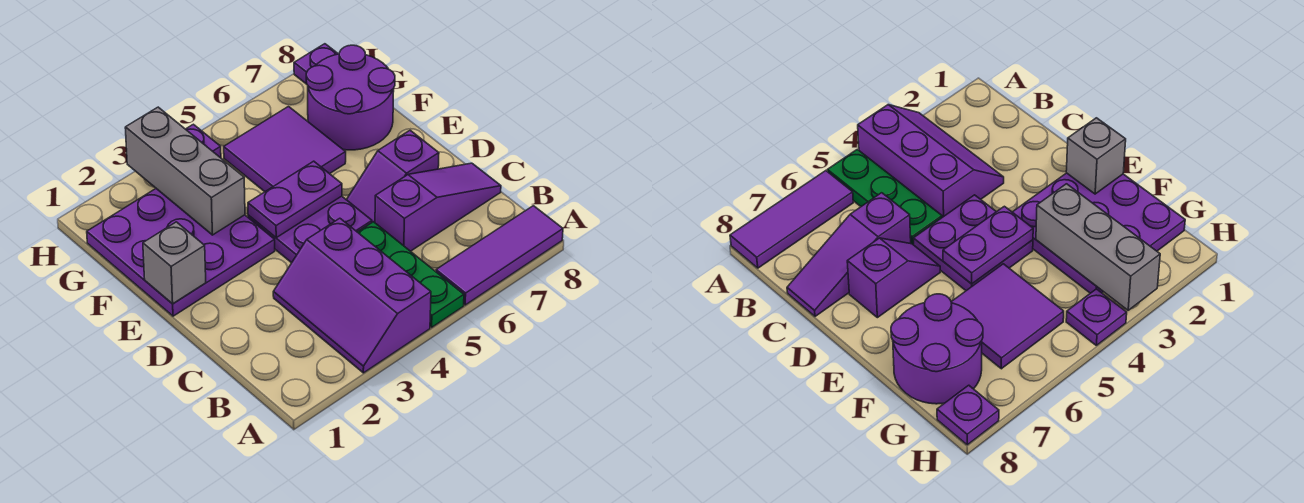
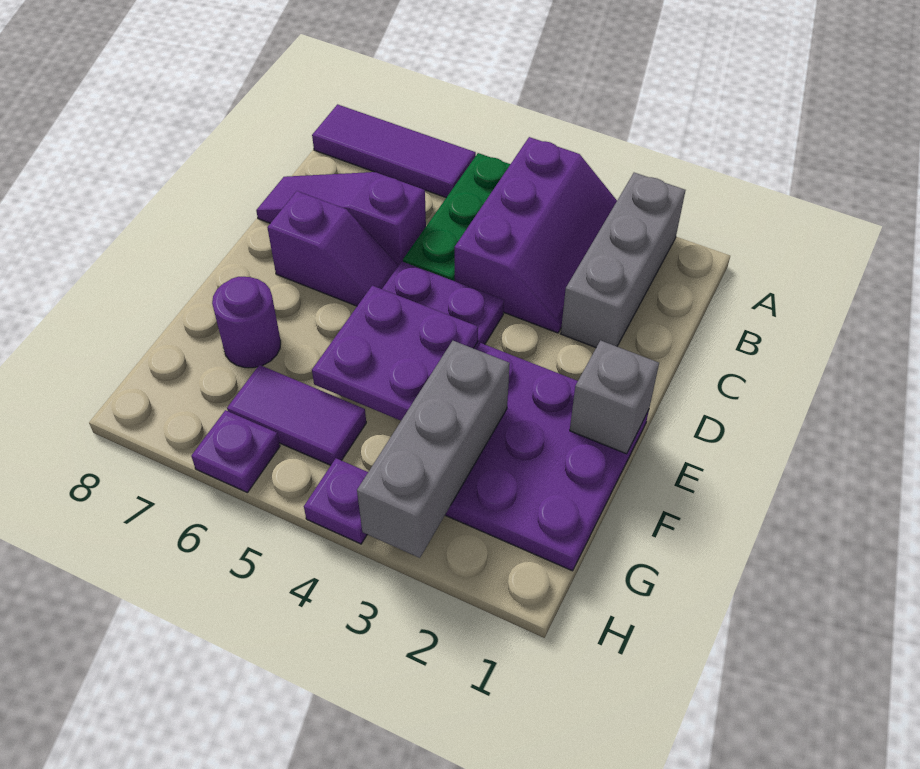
none -> grey brick A2:C2 level 1
purple plate E4:E5 level 2 -> purple plate E4:F5 level 2
purple tile F5:G6 level 1 -> purple tile G5:G6 level 1
purple round brick F7:G8 level 1 -> purple round brick F7 level 1
purple plate H8 level 1 -> purple plate H6 level 1

